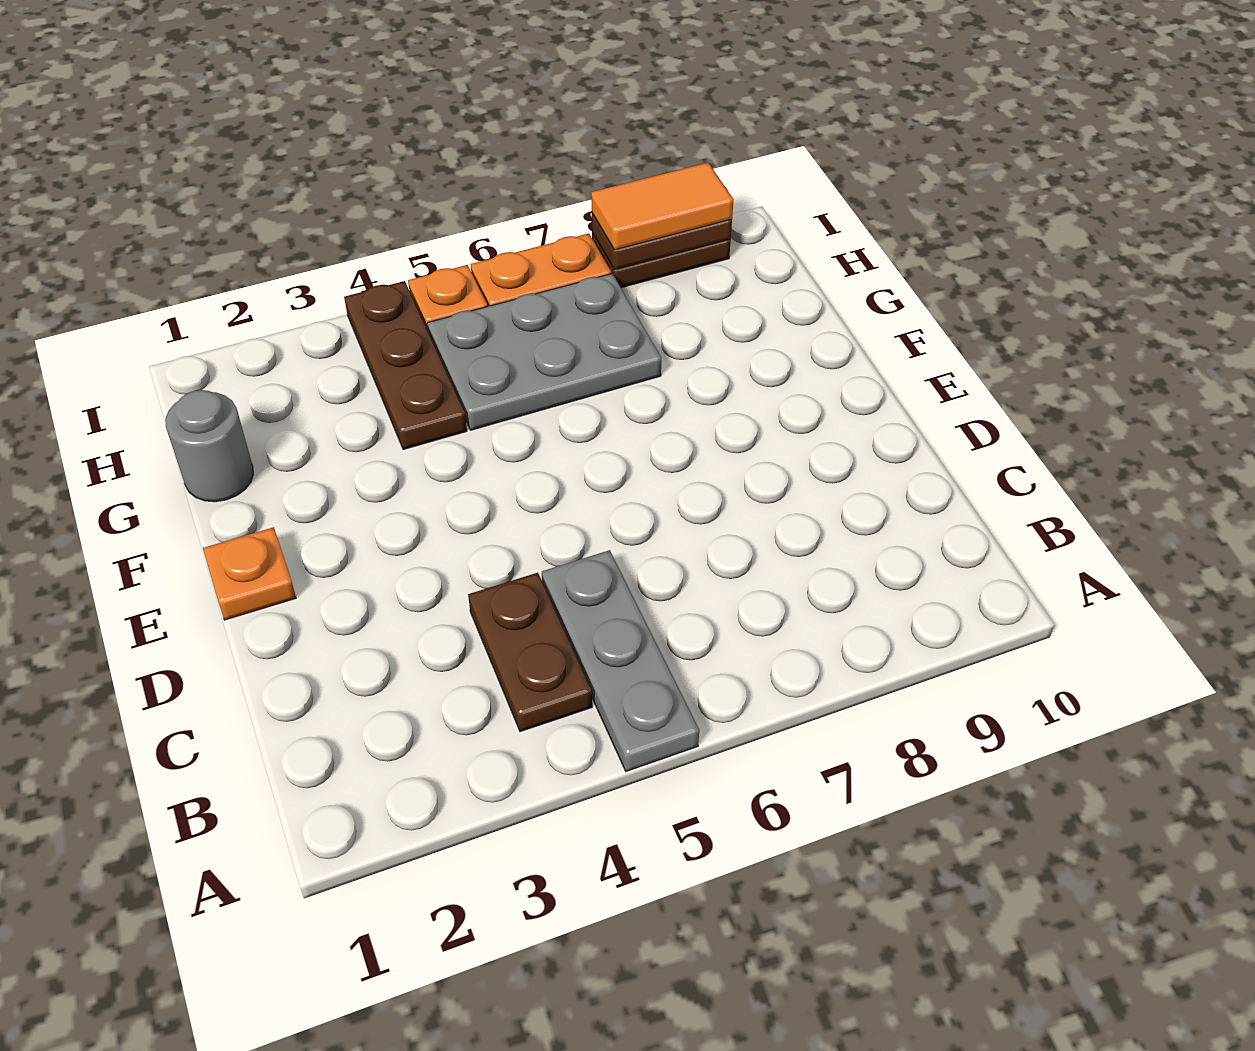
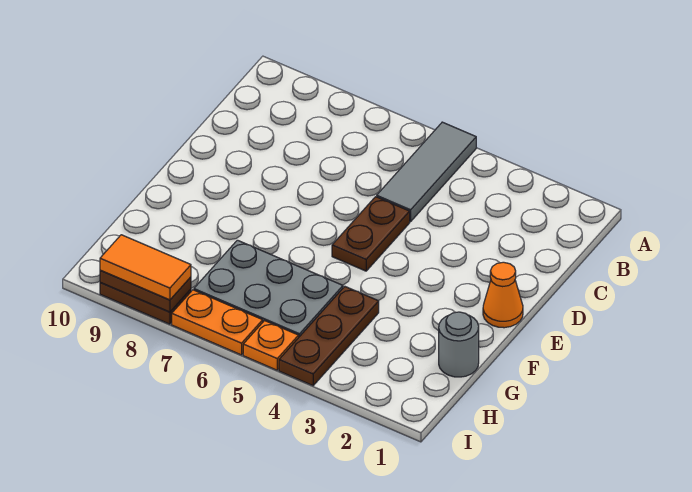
grey plate A5:C5 level 1 -> grey tile A5:C5 level 1
brown plate B4:C4 level 1 -> brown plate D5:E5 level 1
orange plate E1 level 1 -> orange cone E1 level 1

